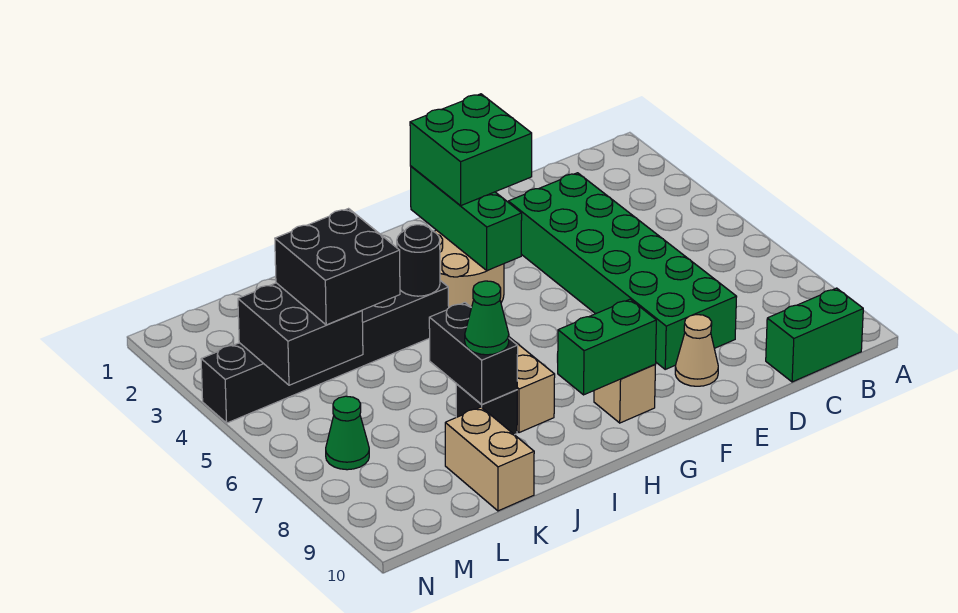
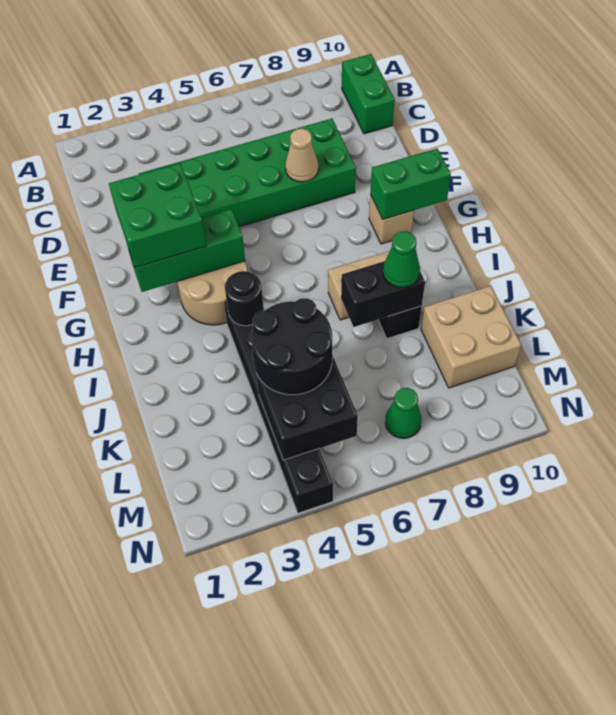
tan cone E9 level 1 -> tan cone E7 level 2
green brick G9:H9 level 2 -> green brick G9:G10 level 2
black brick K4:L5 level 3 -> black round brick K4:L5 level 3
tan brick K9:K10 level 1 -> tan brick K9:L10 level 1

